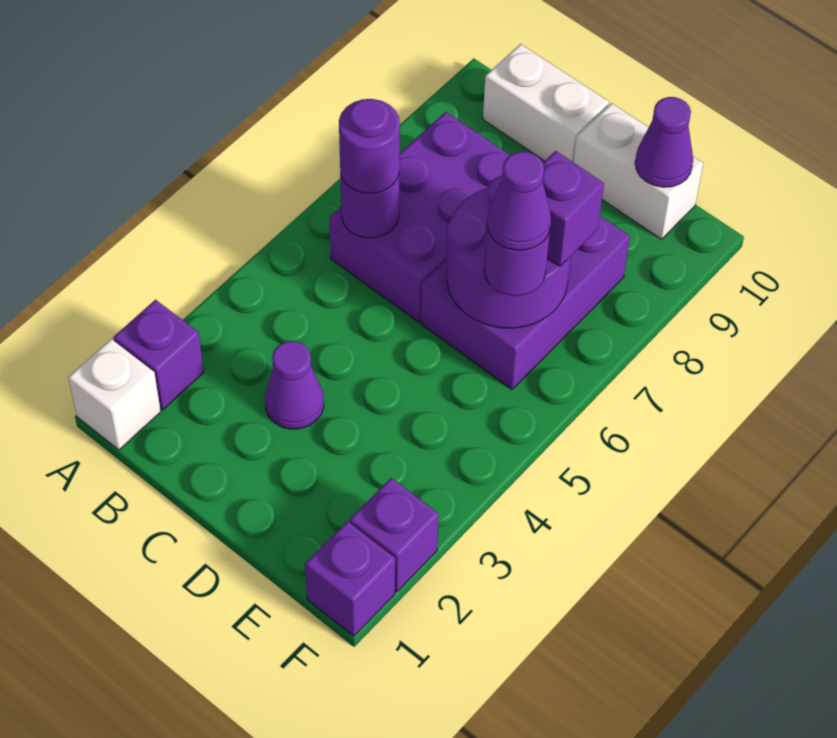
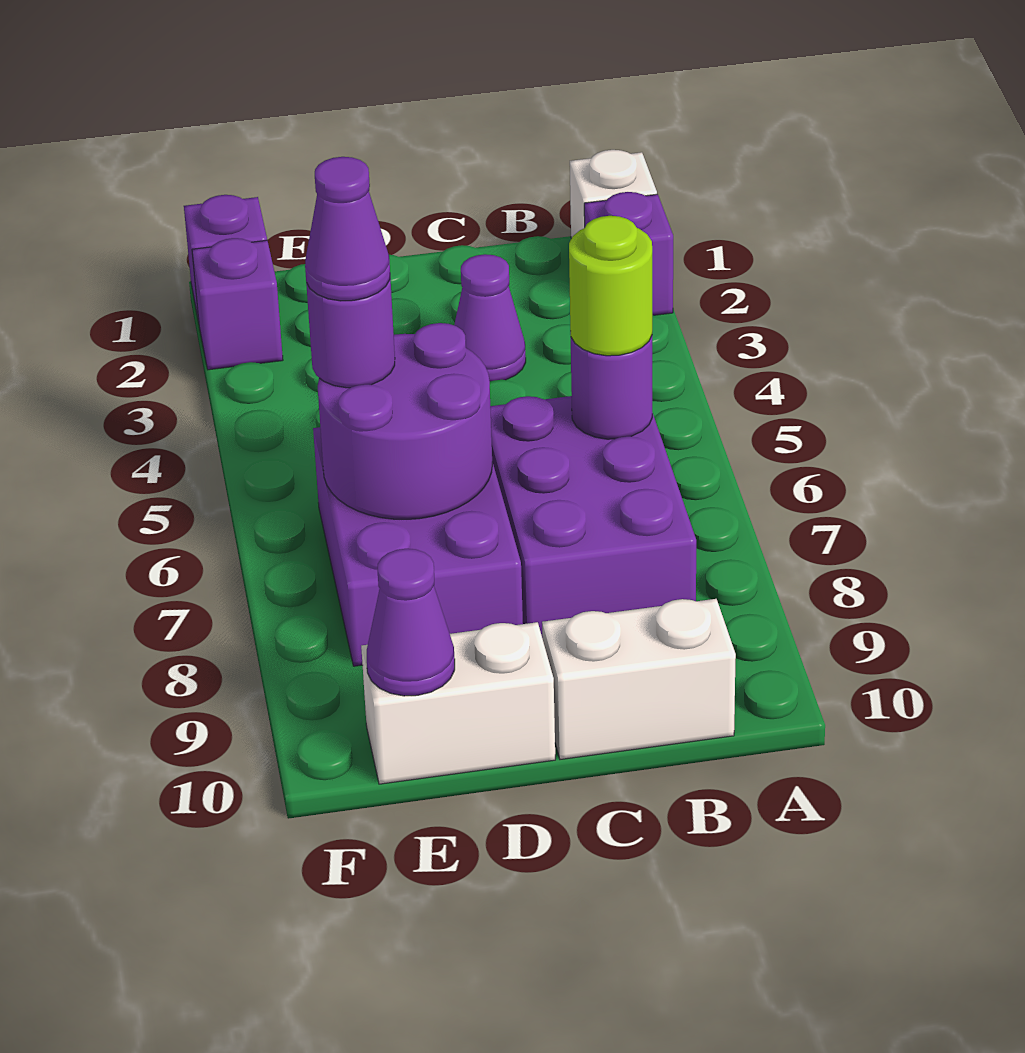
purple round brick B6 level 3 -> lime round brick B6 level 3
purple brick E7 level 3 -> none

